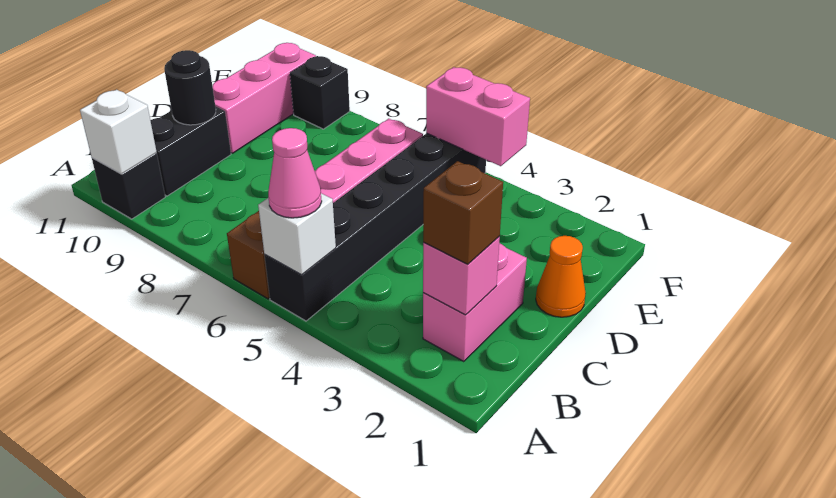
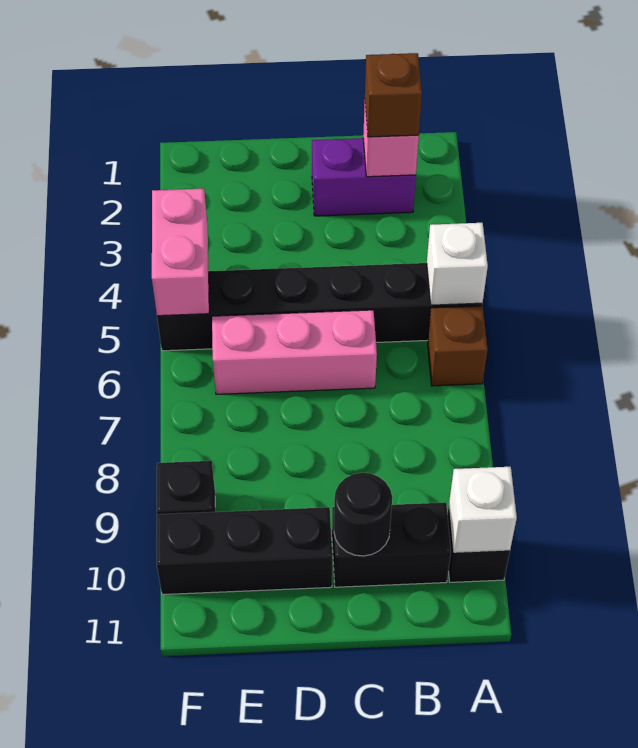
pink cone A5 level 3 -> none
pink brick B2:C2 level 1 -> purple brick B2:C2 level 1
orange cone D1 level 1 -> none
pink brick D10:F10 level 1 -> black brick D10:F10 level 1

